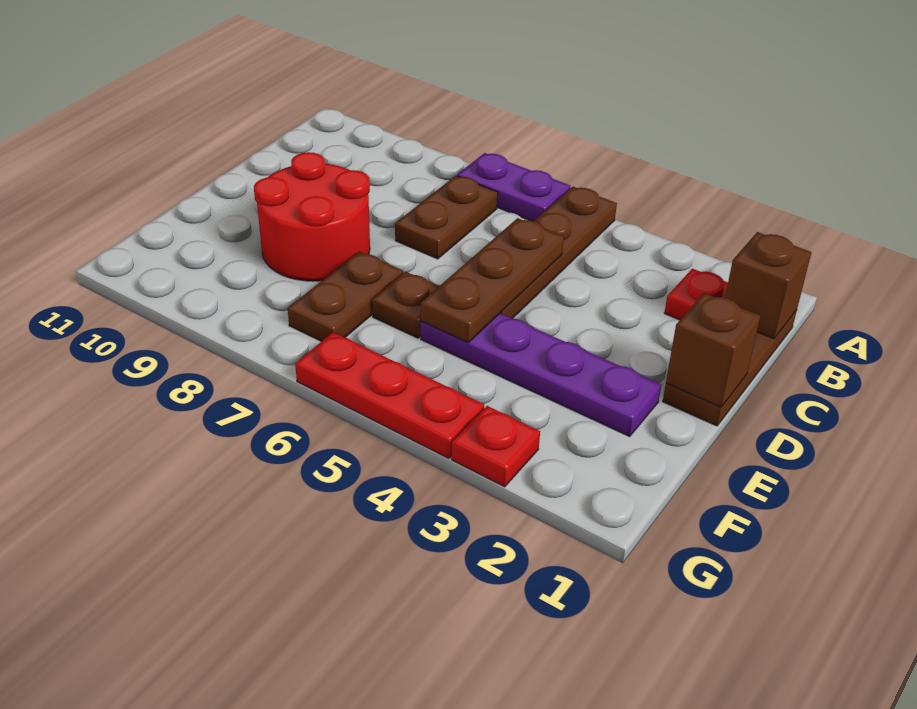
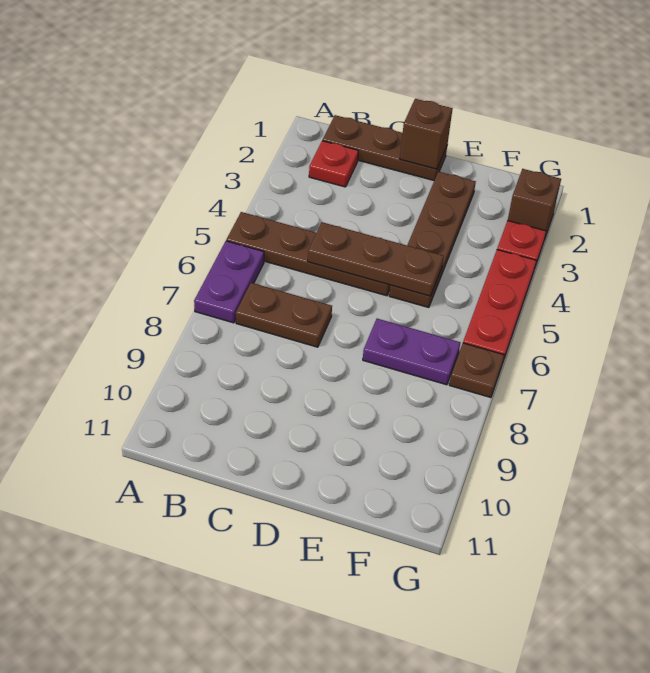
brown brick B1 level 2 -> brown brick G2 level 1
red round brick D8:E9 level 1 -> none
purple plate E2:E5 level 1 -> brown plate E2:E5 level 1
brown plate E6 level 1 -> brown plate G7 level 1
brown plate E7:F7 level 1 -> purple plate E7:F7 level 1

